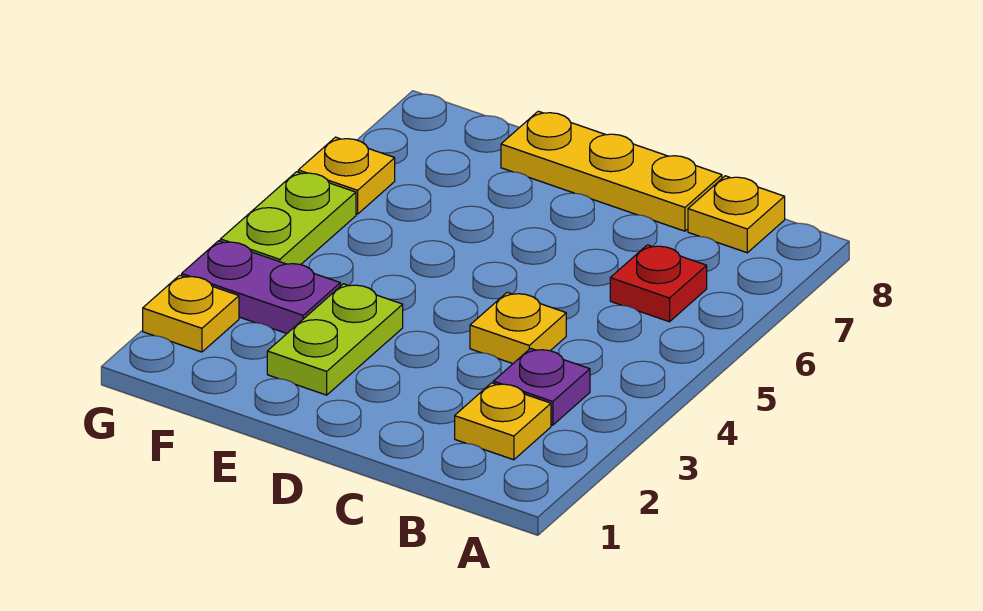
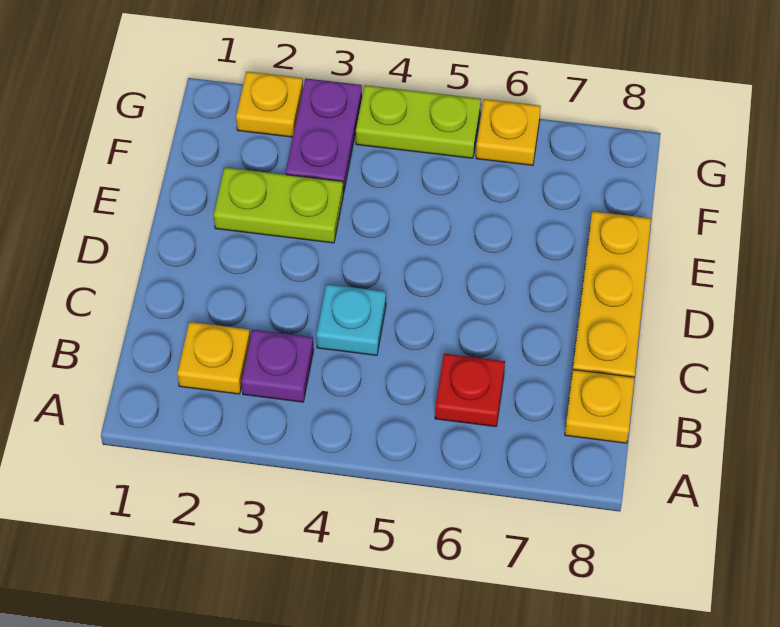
yellow plate C4 level 1 -> cyan plate C4 level 1

